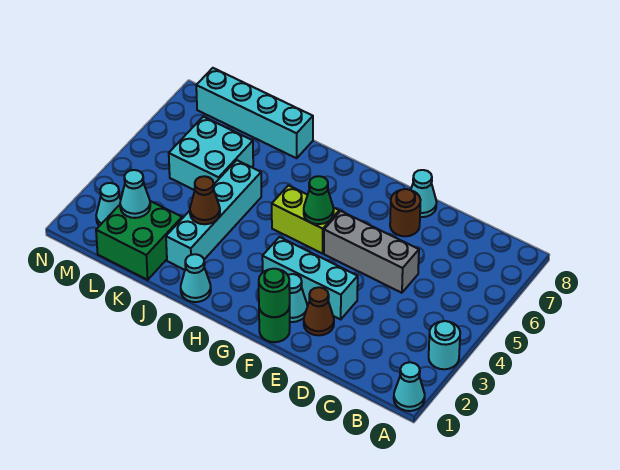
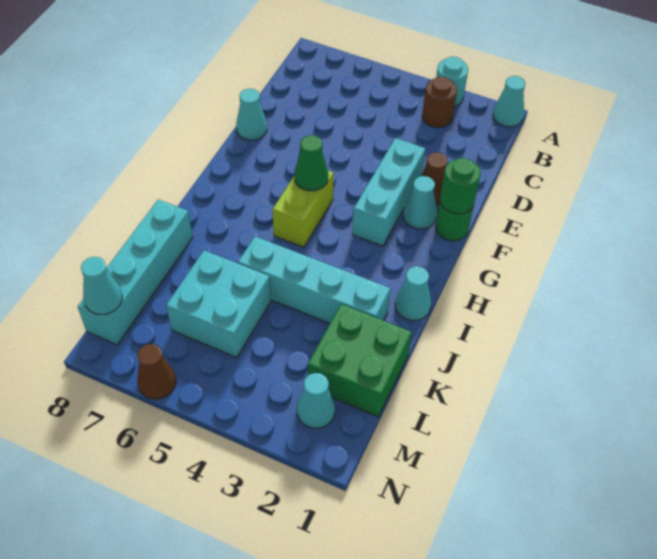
grey brick D5:F5 level 1 -> none
brown round brick E7 level 1 -> brown round brick B3 level 1
brown cone J3 level 2 -> brown cone N6 level 1
cyan cone L2 level 2 -> cyan cone M8 level 2

